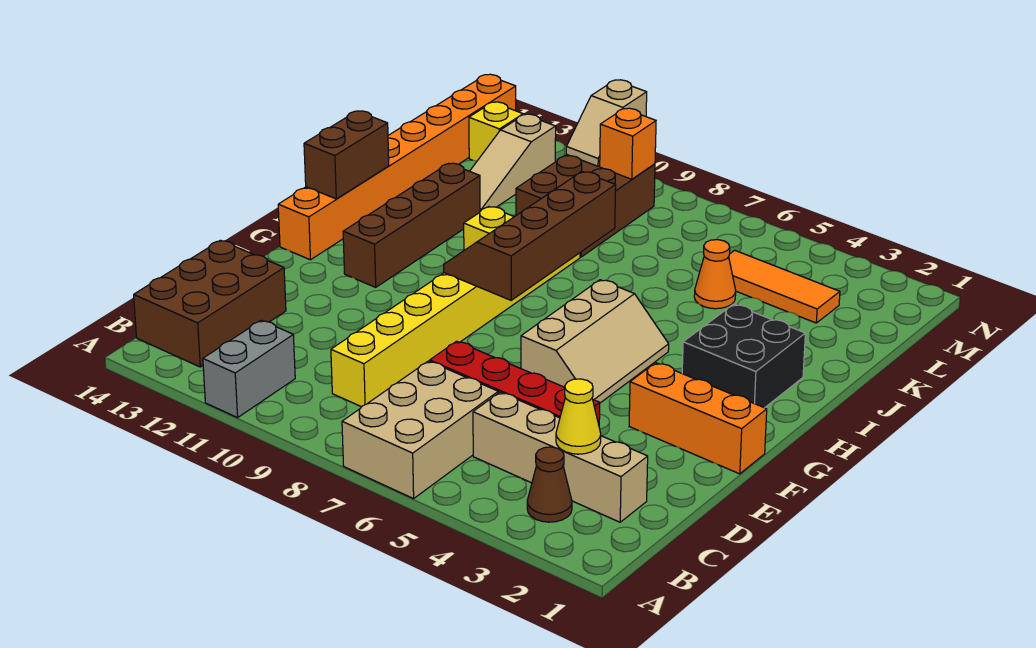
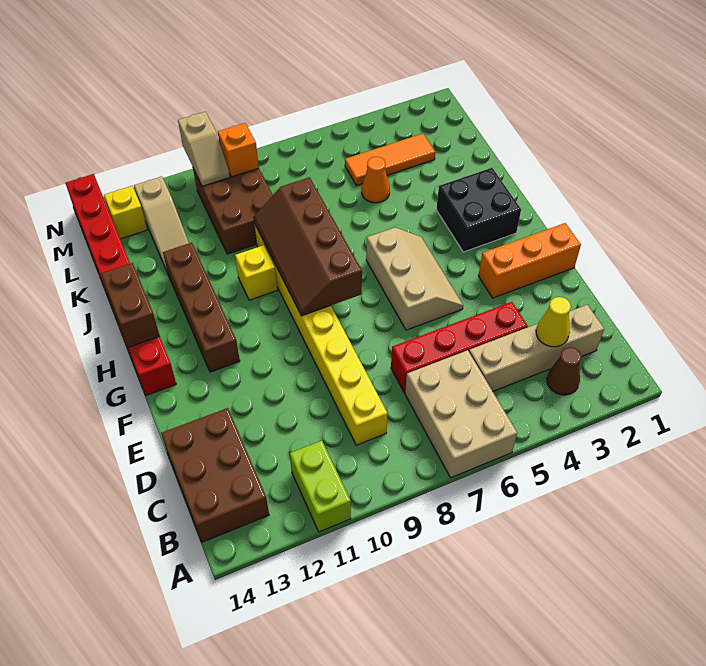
grey brick A11:B11 level 1 -> lime brick A11:B11 level 1
orange brick G14:N14 level 1 -> red brick G14:N14 level 1

